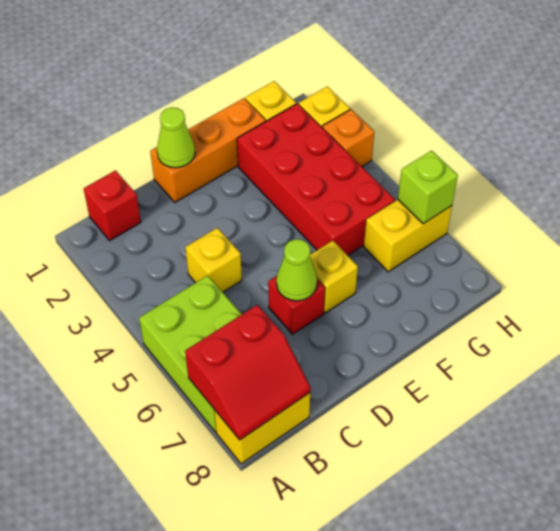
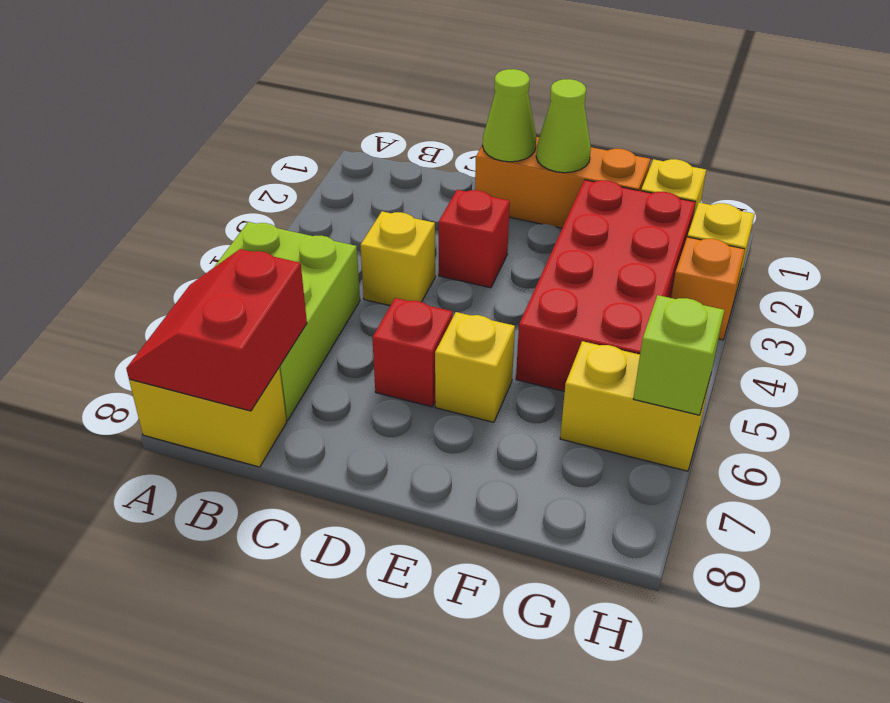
red slope A7:B8 level 2 top 7 -> red slope A7:B8 level 2 top B
red brick B1 level 1 -> red brick D3 level 1
lime cone D6 level 2 -> lime cone E1 level 2

